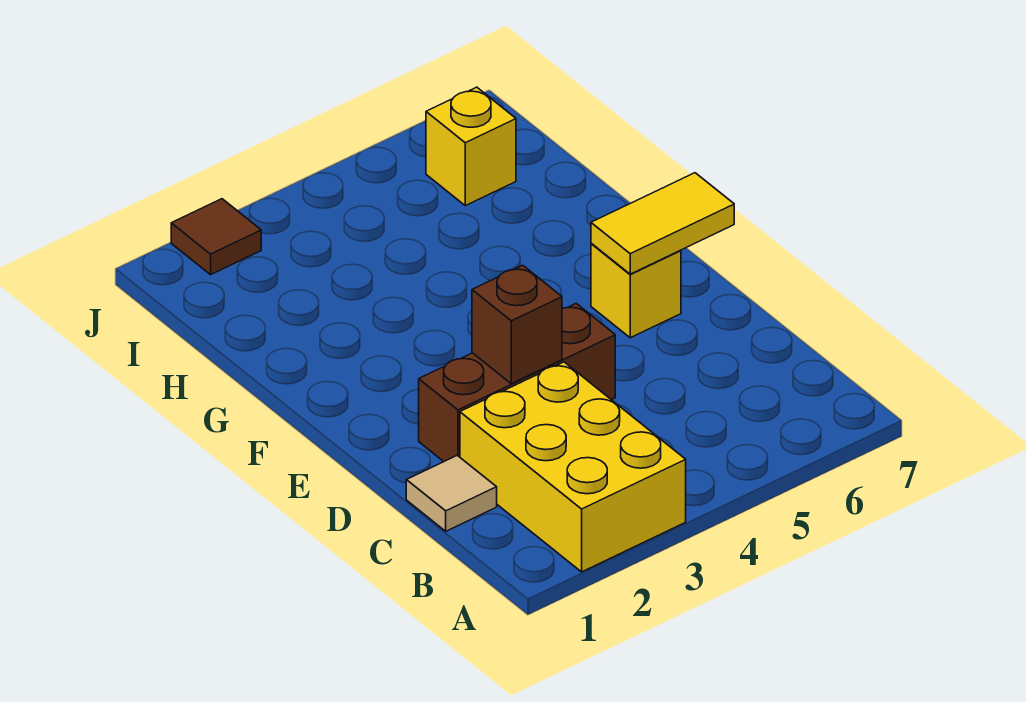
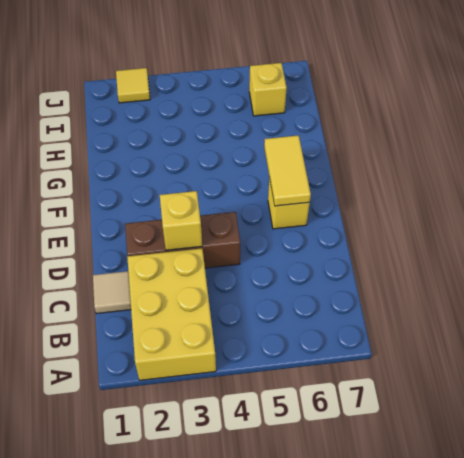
brown brick D3 level 2 -> yellow brick D3 level 2
yellow tile E6:E7 level 2 -> yellow tile E6:F6 level 2
brown tile J2 level 1 -> yellow tile J2 level 1

